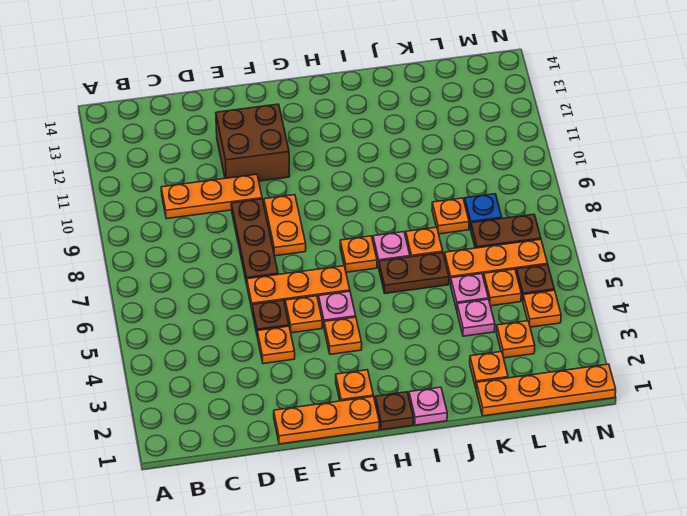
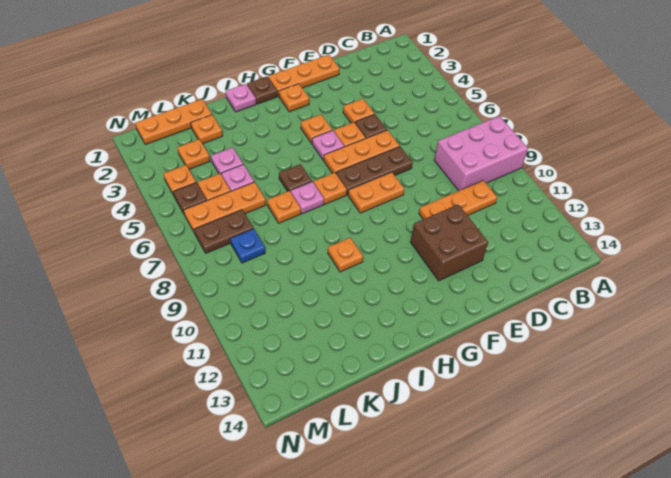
none -> pink brick A8:C9 level 1
brown plate E7:E9 level 1 -> brown plate E7:G7 level 1
orange plate F8:F9 level 1 -> orange plate F8:G8 level 1
brown plate I6:J6 level 1 -> brown plate I6 level 1
orange plate K1:N1 level 1 -> orange plate K1:M1 level 1
orange plate K8 level 1 -> orange plate I10 level 1

